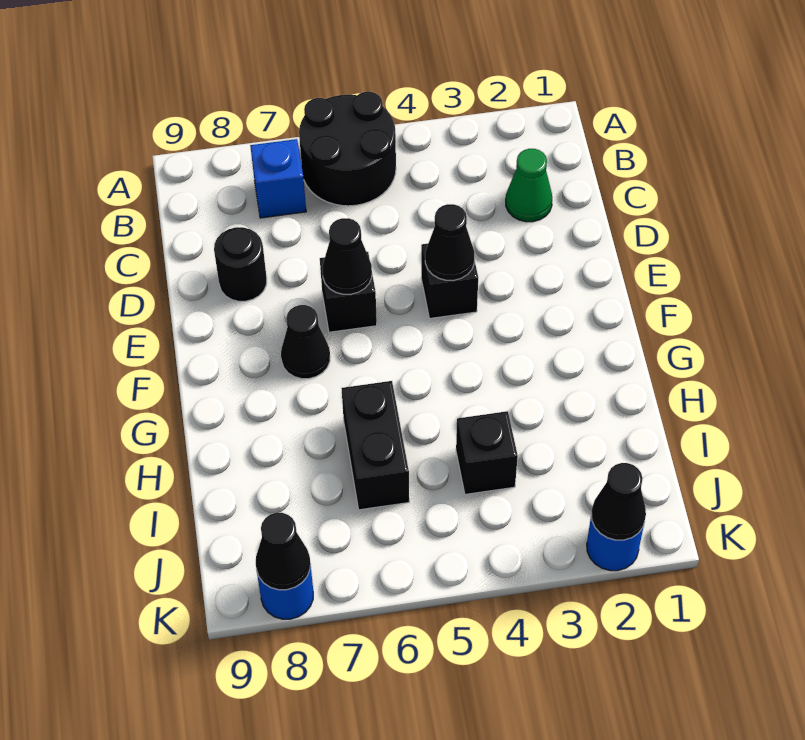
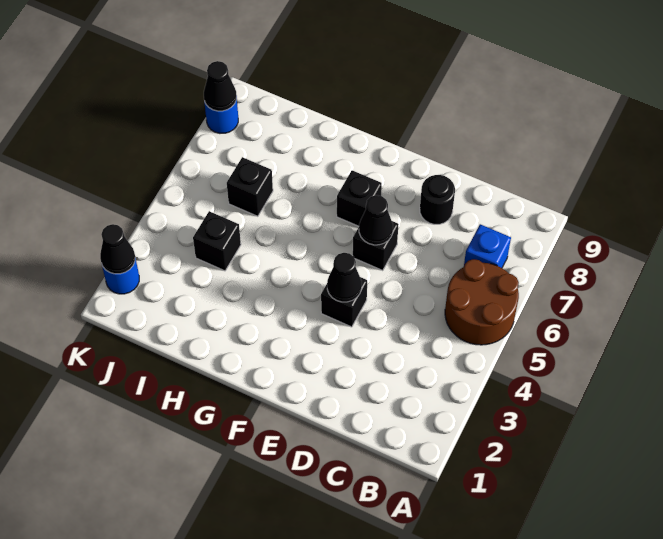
black round brick A5:B6 level 1 -> brown round brick A5:B6 level 1
green cone C2 level 1 -> none
black cone F7 level 1 -> black brick F7 level 1
black brick H6:I6 level 1 -> black brick I6 level 1

